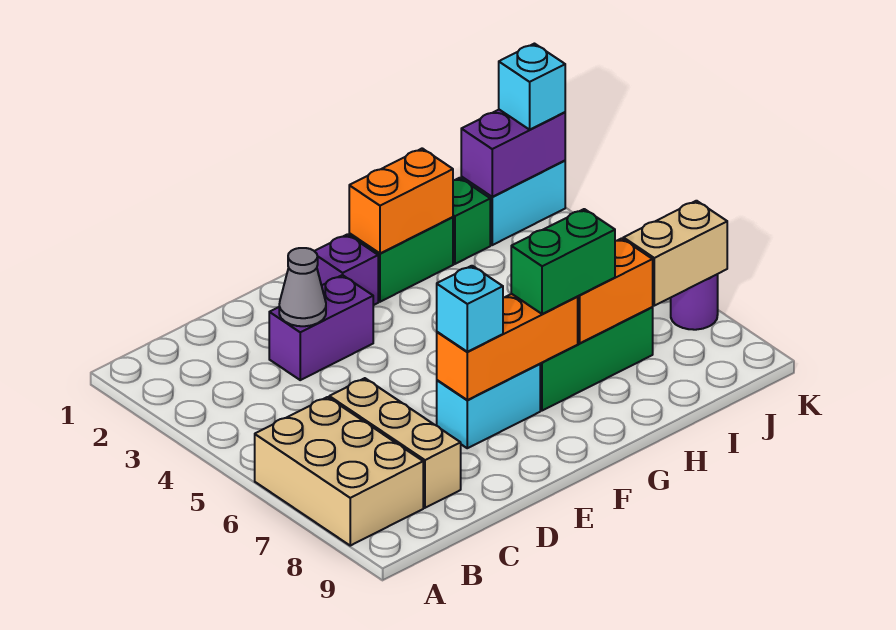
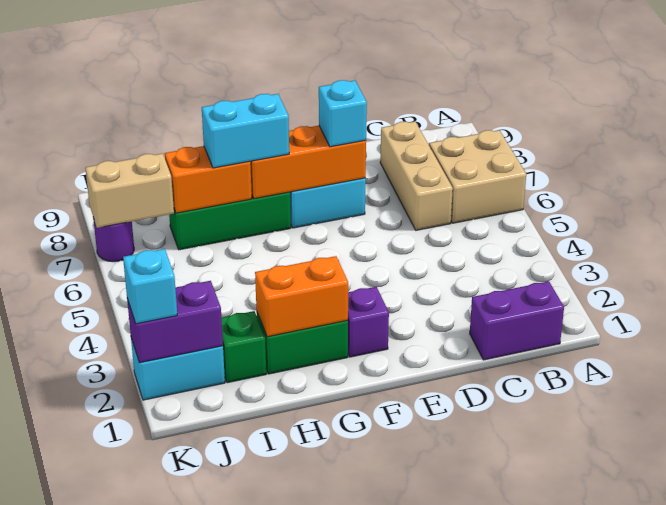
tan brick A6:B8 level 1 -> tan brick A6:B7 level 1
purple brick D3:E3 level 1 -> purple brick B1:C1 level 1
grey cone D3 level 2 -> none
green brick G7:H7 level 3 -> cyan brick G7:H7 level 3

